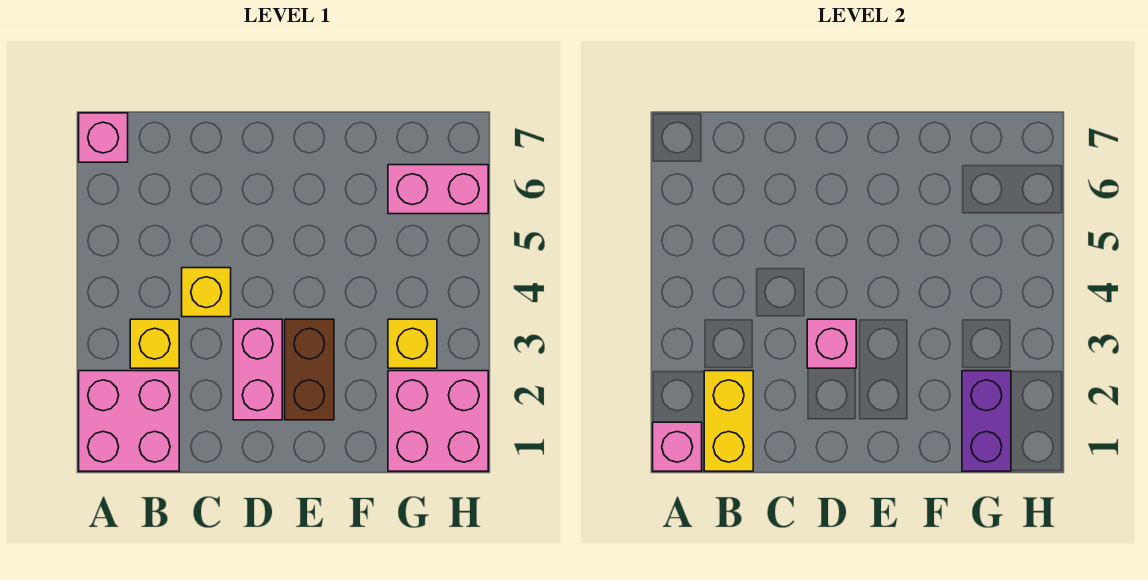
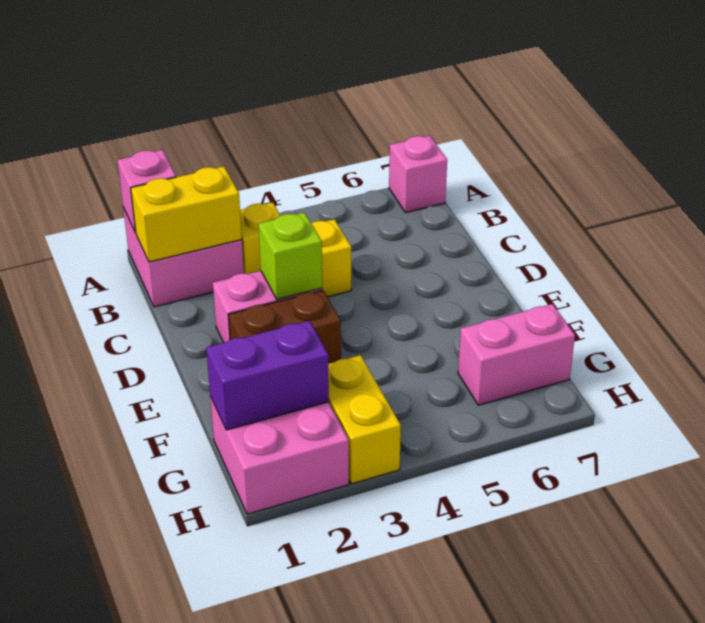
pink brick D3 level 2 -> lime brick D3 level 2
yellow brick G3 level 1 -> yellow brick G3:H3 level 1
pink brick G6:H6 level 1 -> pink brick G6:G7 level 1

